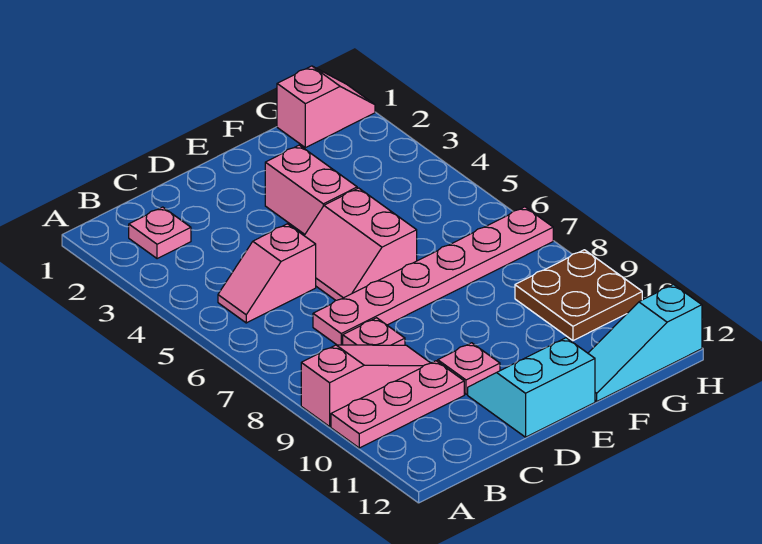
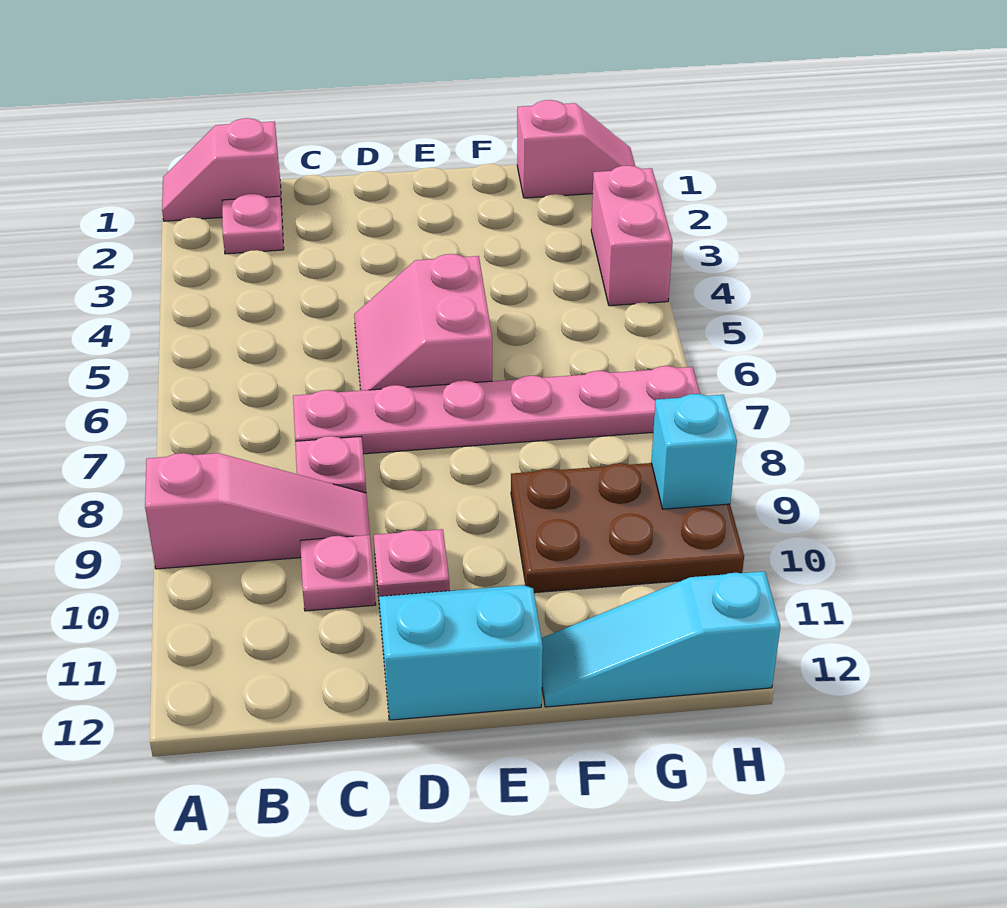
pink plate A10:C10 level 1 -> pink plate C10 level 1
pink slope B5:C5 level 1 top C -> pink slope A1:B1 level 1 top B
pink brick E3:E4 level 1 -> pink brick H3:H4 level 1
brown plate G9:H10 level 1 -> brown plate F9:H10 level 1
none -> cyan brick H9 level 2

